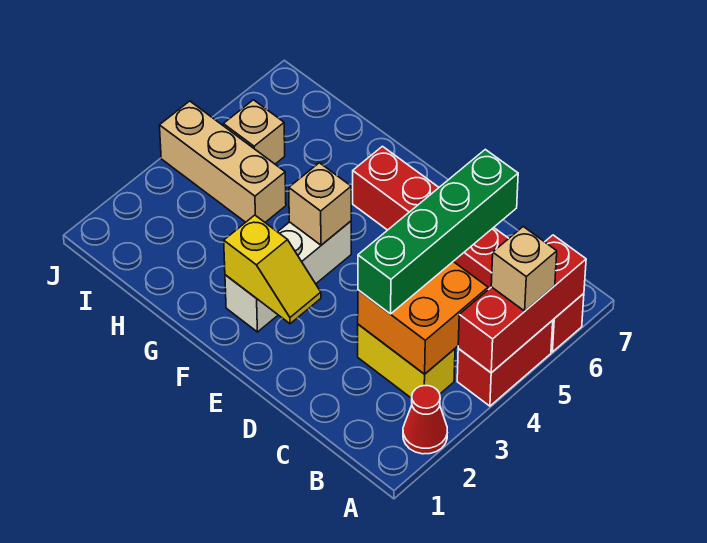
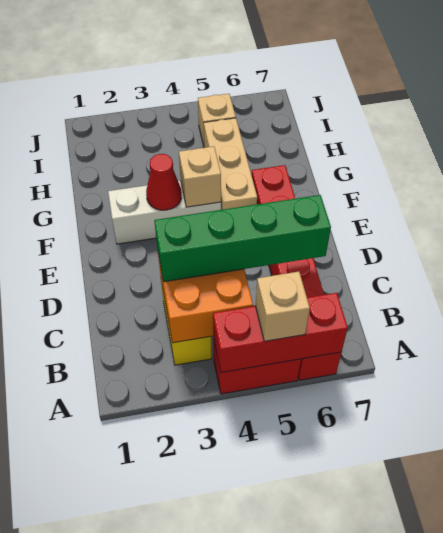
red cone A2 level 1 -> red cone F3 level 2
yellow slope E2:F2 level 2 top F -> none
tan brick H4:J4 level 1 -> tan brick F5:H5 level 1

